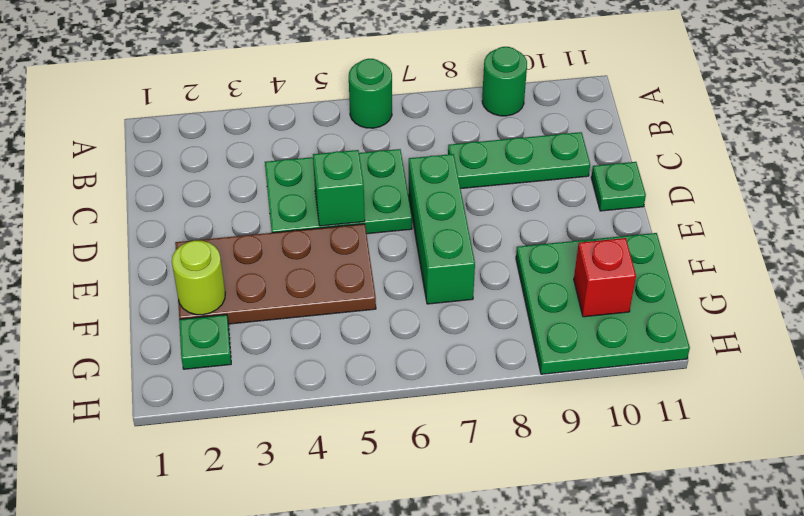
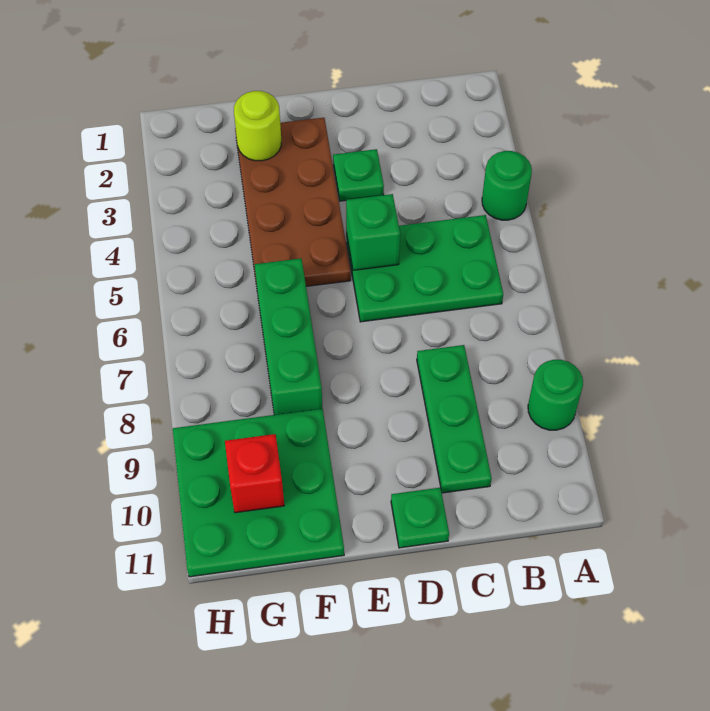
green round brick A6 level 1 -> green round brick A4 level 1
green plate C4:D6 level 1 -> green plate B5:D6 level 1
green brick D7:F7 level 1 -> green brick F6:F8 level 1
green plate G2 level 1 -> green plate D3 level 1

